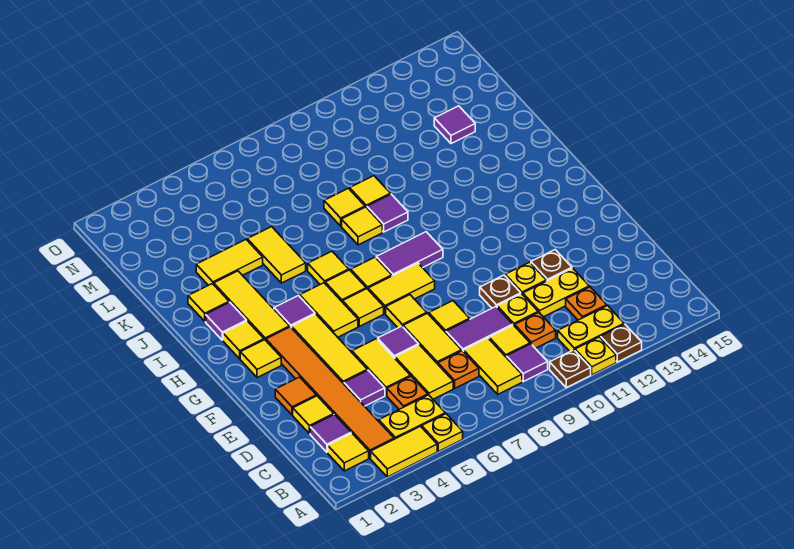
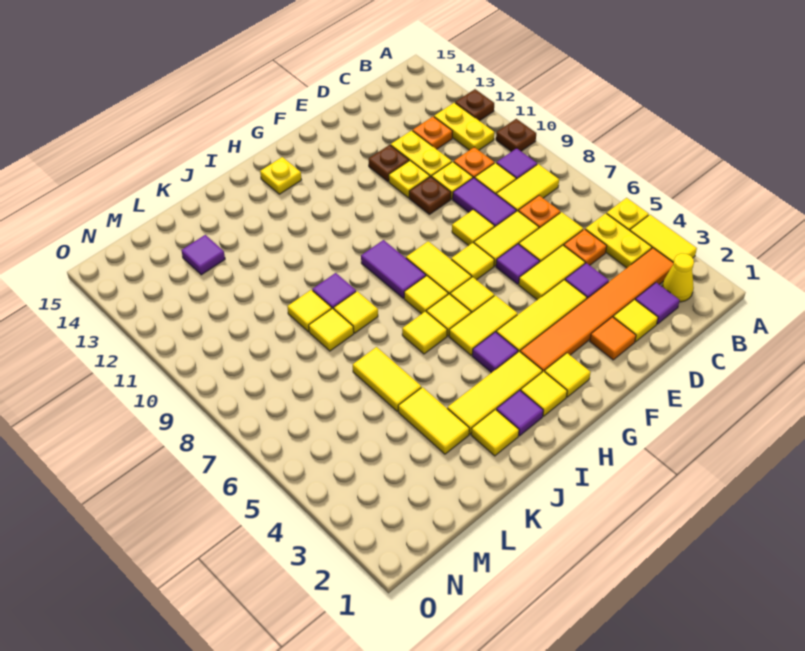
yellow plate A11 level 1 -> yellow plate H14 level 1
yellow tile B2 level 1 -> yellow cone B2 level 1
yellow tile J5:K5 level 1 -> yellow tile K5:K6 level 1

